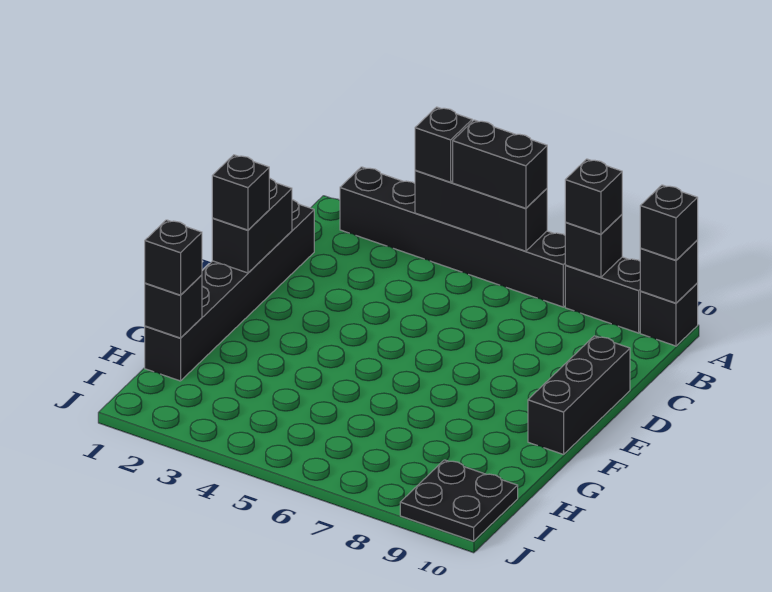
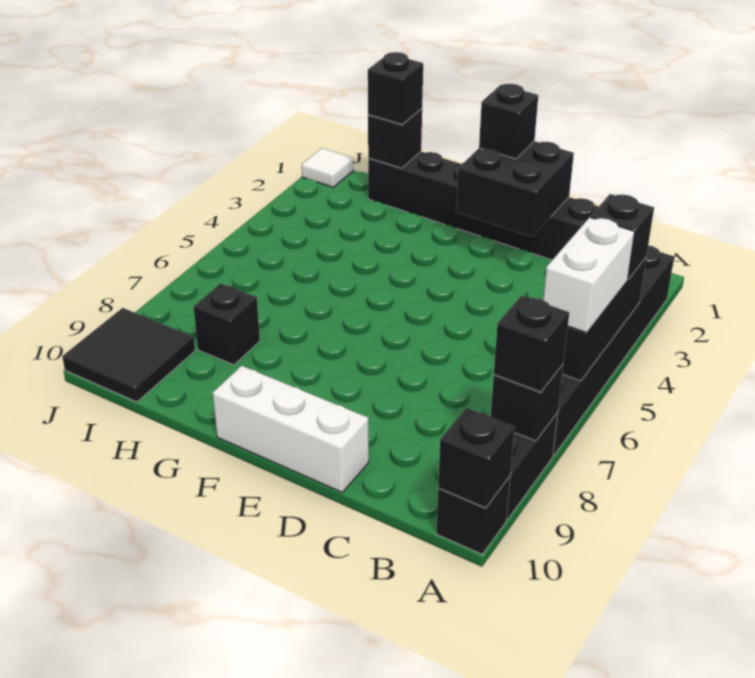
black brick A5:A6 level 3 -> white brick A5:A6 level 3
black brick A10 level 3 -> black brick H8 level 1
black brick D1:E1 level 2 -> black brick D1:E2 level 2
black brick D10:F10 level 1 -> white brick D10:F10 level 1
black plate I9:J10 level 1 -> black tile I9:J10 level 1
none -> white tile J1 level 1

